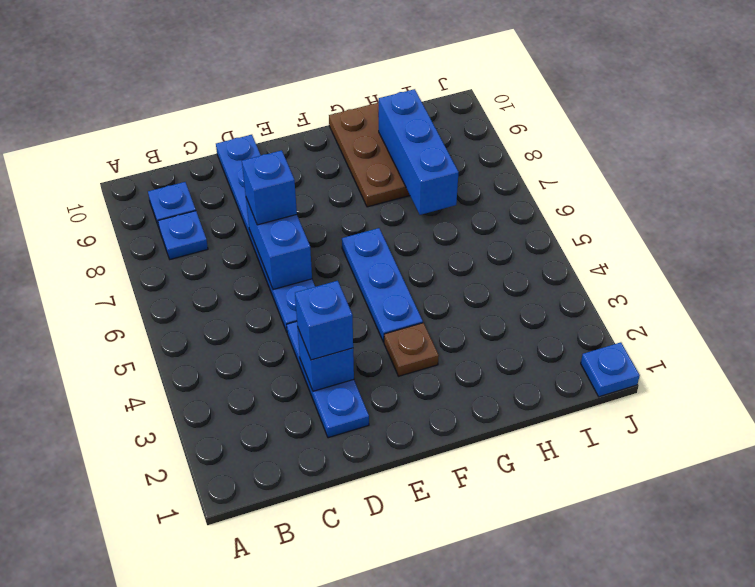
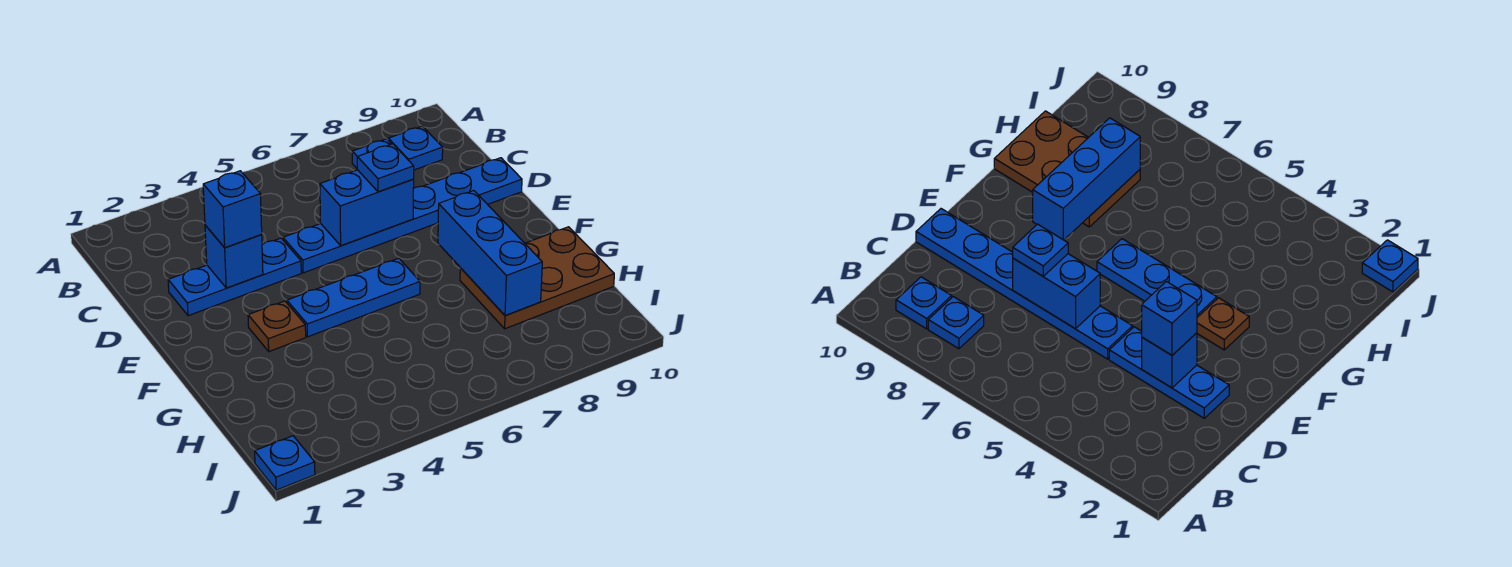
blue brick D7 level 3 -> blue plate D7 level 3
blue brick H7:H9 level 2 -> blue brick F8:H8 level 2

